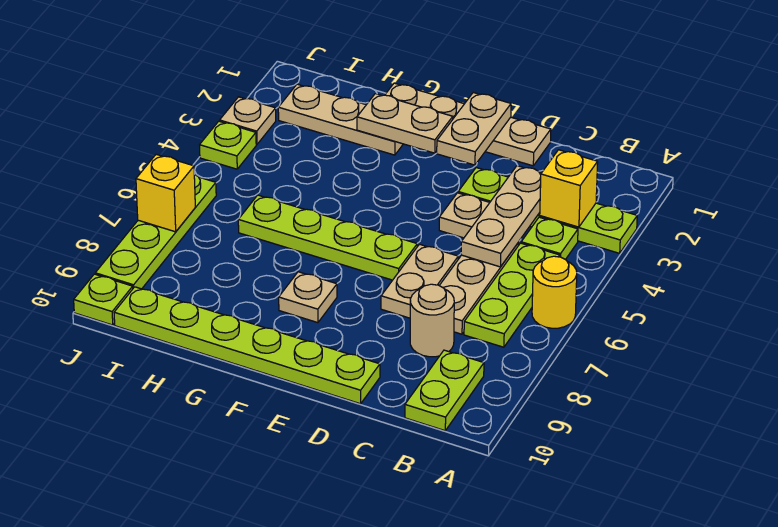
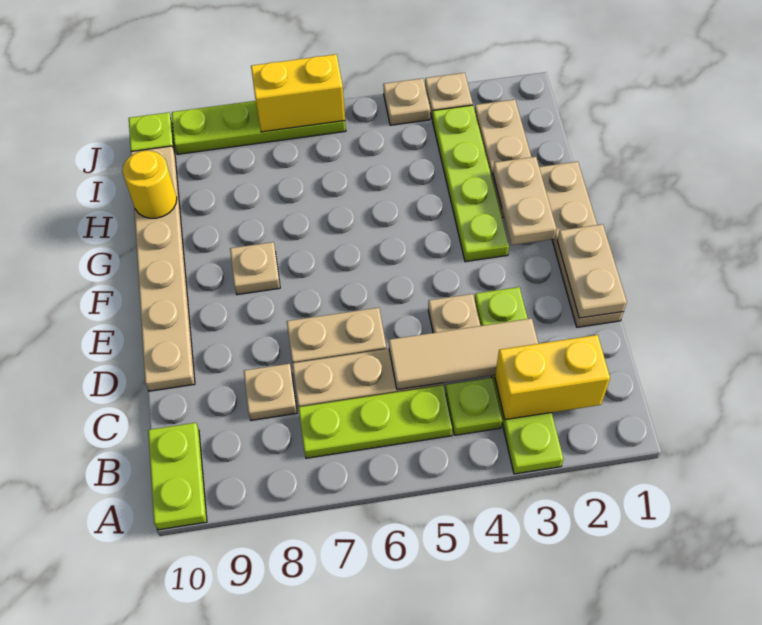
yellow round brick A6 level 1 -> yellow round brick H10 level 2
yellow brick B3 level 2 -> yellow brick B2:B3 level 2
lime plate B9:B10 level 1 -> lime plate A10:B10 level 1
tan plate C3:C5 level 2 -> tan tile C3:C5 level 2
tan round brick C8 level 1 -> tan plate C8 level 1
lime plate D10:I10 level 1 -> tan plate D10:I10 level 1
tan plate E1:E2 level 2 -> tan plate D1:E1 level 2
lime plate E6:H6 level 1 -> lime plate F3:I3 level 1
lime plate J4 level 1 -> tan plate J4 level 1
yellow brick J7 level 2 -> yellow brick J6:J7 level 2

